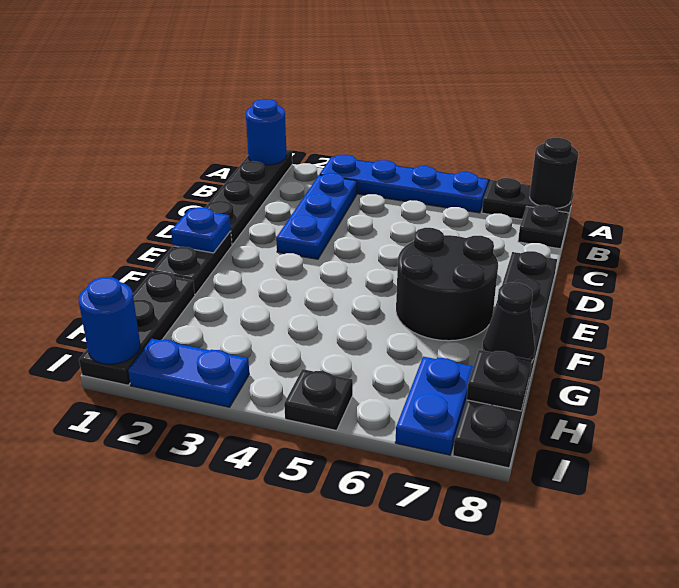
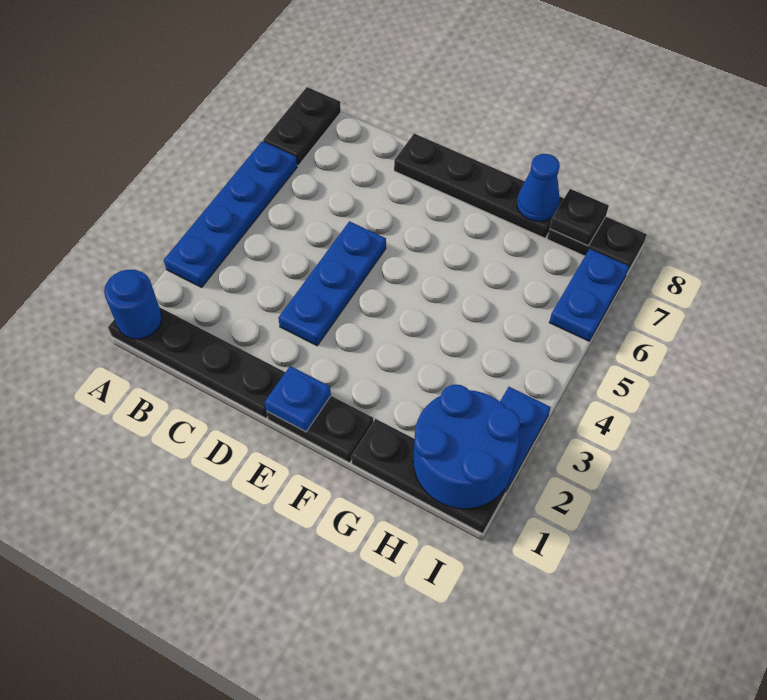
black round brick A8 level 2 -> none
blue plate B3:D3 level 1 -> blue plate D3:D5 level 1
black plate B8 level 1 -> none
black round brick E6:F7 level 1 -> none
black cone G8 level 2 -> blue cone G8 level 2
blue plate H7:I7 level 1 -> blue plate I6:I7 level 1
blue round brick I1 level 2 -> blue round brick H1:I2 level 2
black plate I5 level 1 -> none

